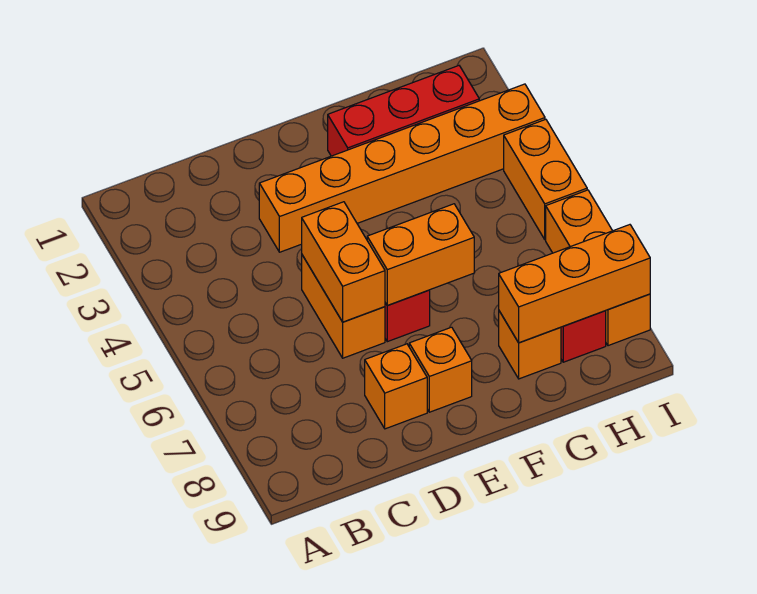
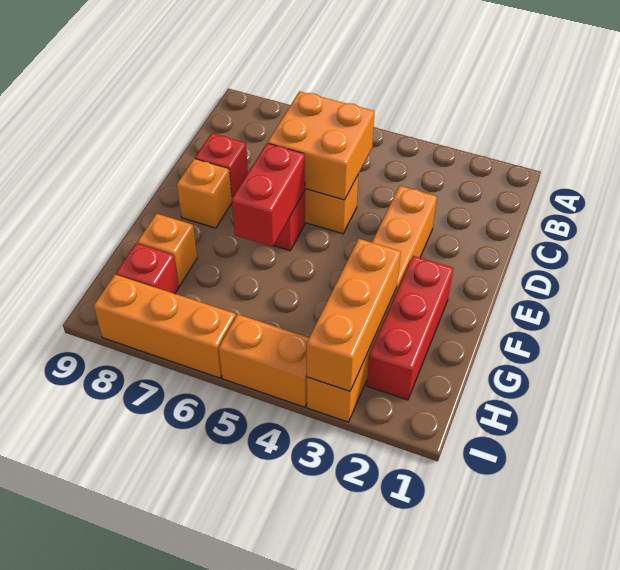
orange brick D5:D6 level 2 -> orange brick C5:D6 level 2
orange brick D8 level 1 -> red brick D8 level 1
orange brick E6:F6 level 2 -> red brick E6:F6 level 2
orange brick G8:I8 level 2 -> orange brick G3:I3 level 2

